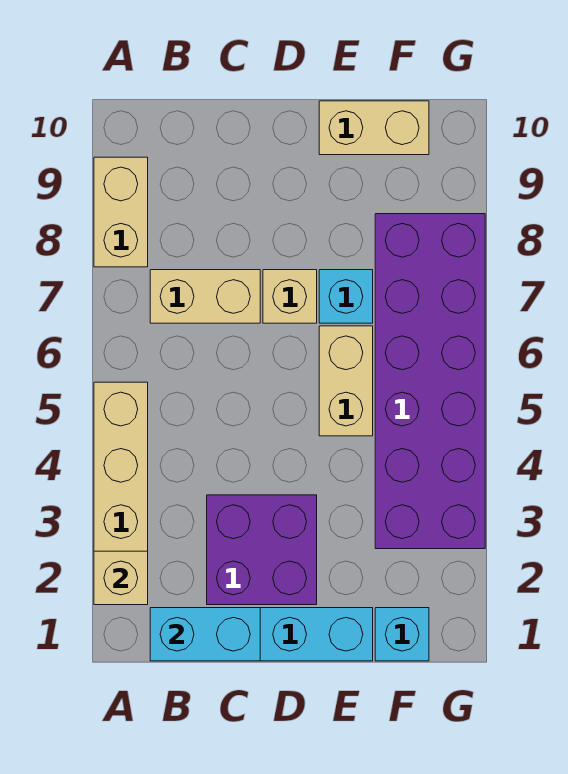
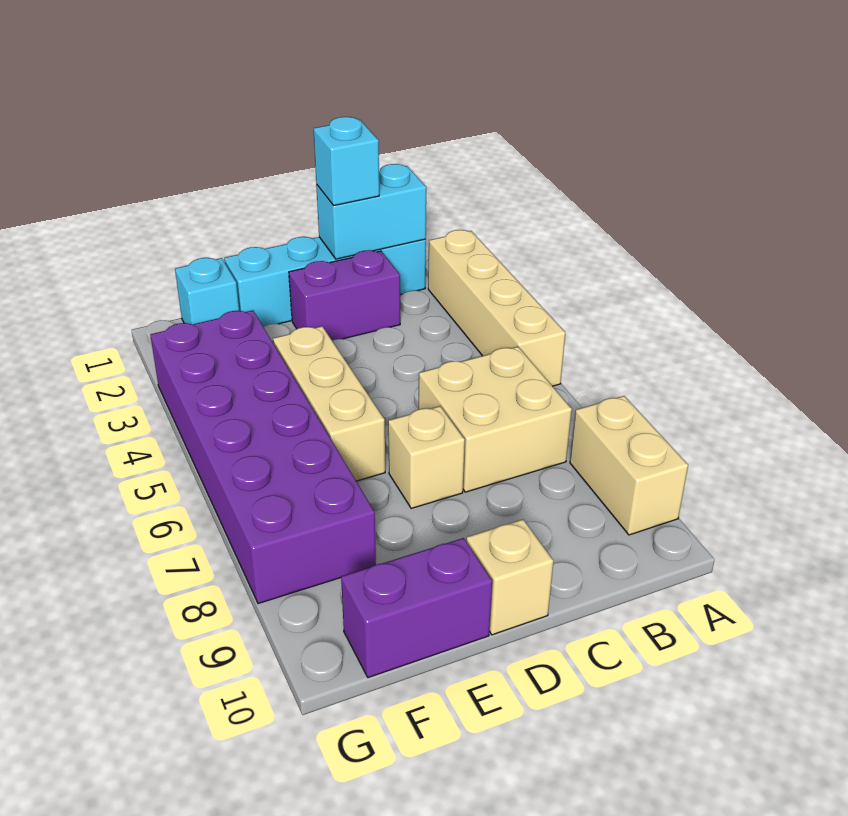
tan brick A2 level 2 -> tan brick D10 level 1
tan brick B7:C7 level 1 -> tan brick B6:C7 level 1
purple brick C2:D3 level 1 -> purple brick C2:D2 level 1
tan brick E5:E6 level 1 -> tan brick E4:E6 level 1
cyan brick E7 level 1 -> cyan brick C1 level 3
tan brick E10:F10 level 1 -> purple brick E10:F10 level 1

